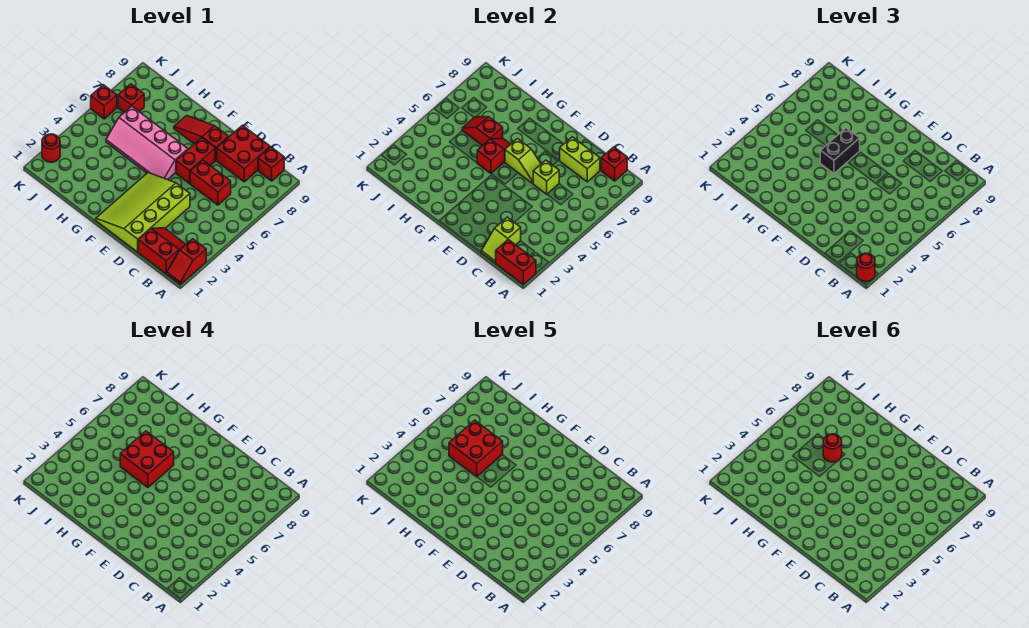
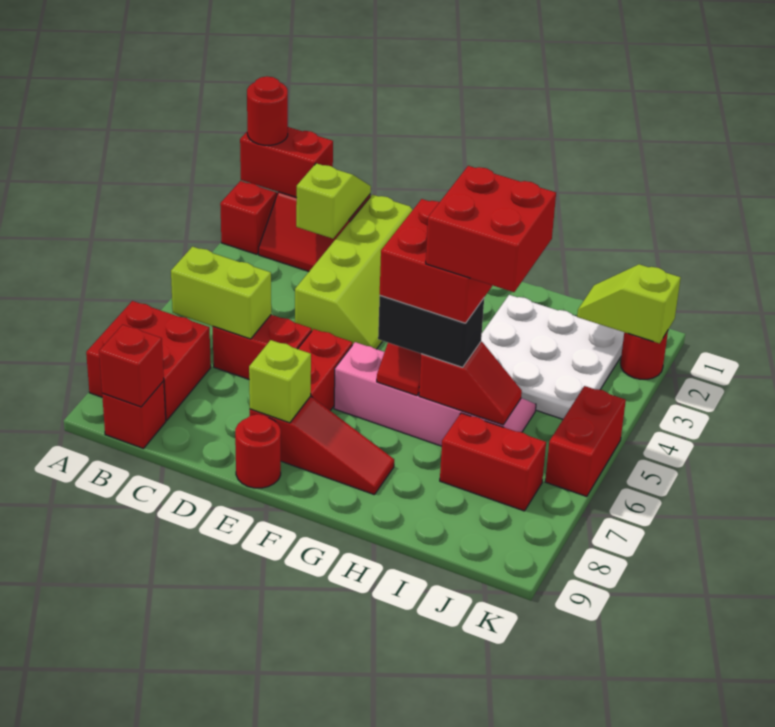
red brick C8:D9 level 1 -> red brick A7:B8 level 1
lime brick C8:D8 level 2 -> lime brick B6:C6 level 2
lime slope D1:F4 level 1 top D -> lime slope D1:E4 level 1 top D
lime brick D6 level 2 -> lime brick E8 level 2
lime slope E6:F6 level 2 top F -> lime slope J2:K2 level 2 top K
black brick G5:G6 level 3 -> black brick G6:H6 level 3
none -> white plate H2:J4 level 1
red round brick H6 level 6 -> red round brick E9 level 1
red brick J7 level 1 -> red brick I7:J7 level 1
red brick K6 level 1 -> red brick K5:K6 level 1

